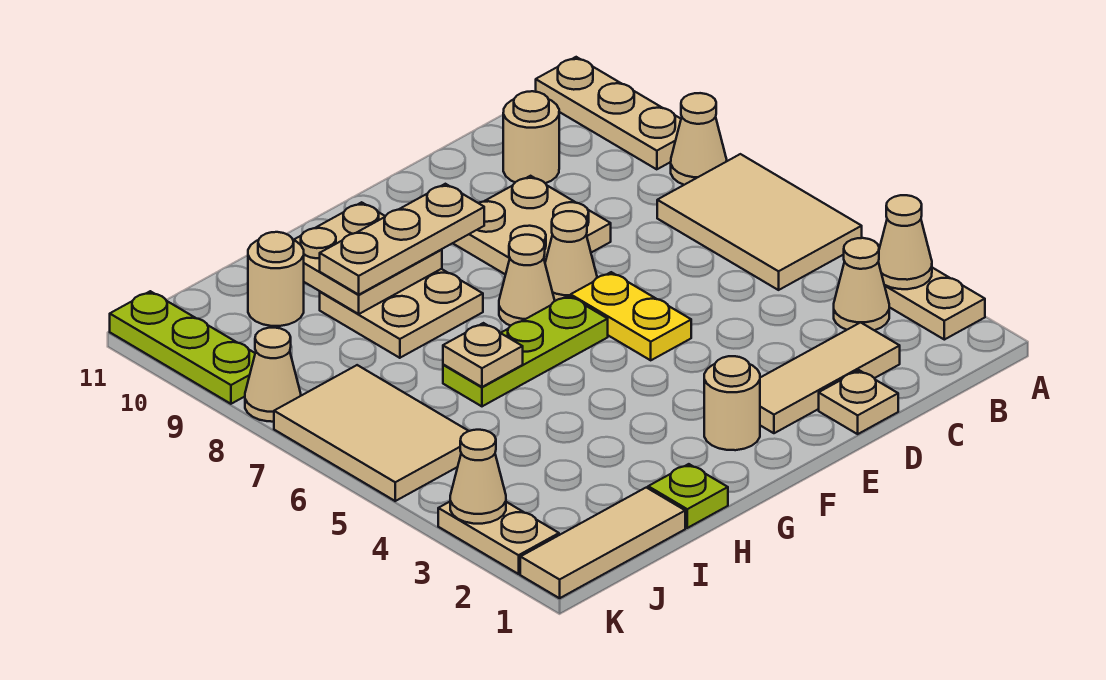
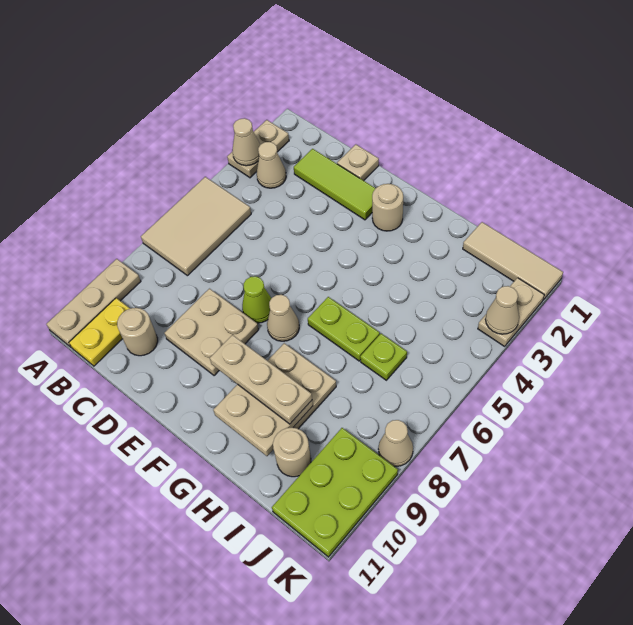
tan cone A8 level 1 -> none
tan tile C2:E2 level 1 -> lime tile C2:E2 level 1
yellow plate E5:E6 level 1 -> yellow plate B10:B11 level 1
tan cone E7 level 1 -> lime cone E7 level 1
lime plate F6:H6 level 1 -> lime plate G6:H6 level 1
lime plate H1 level 1 -> lime plate I6 level 1
tan plate H6 level 2 -> none
tan tile J5:K7 level 1 -> none
lime plate K9:K11 level 1 -> lime plate J9:K11 level 1

